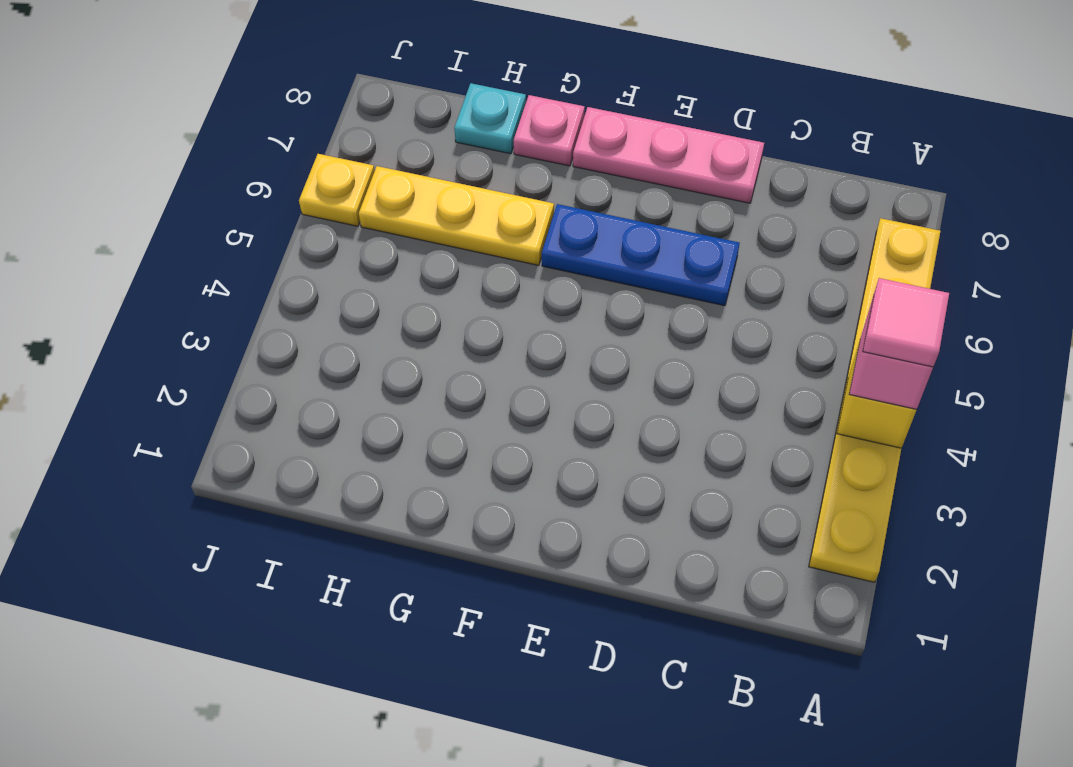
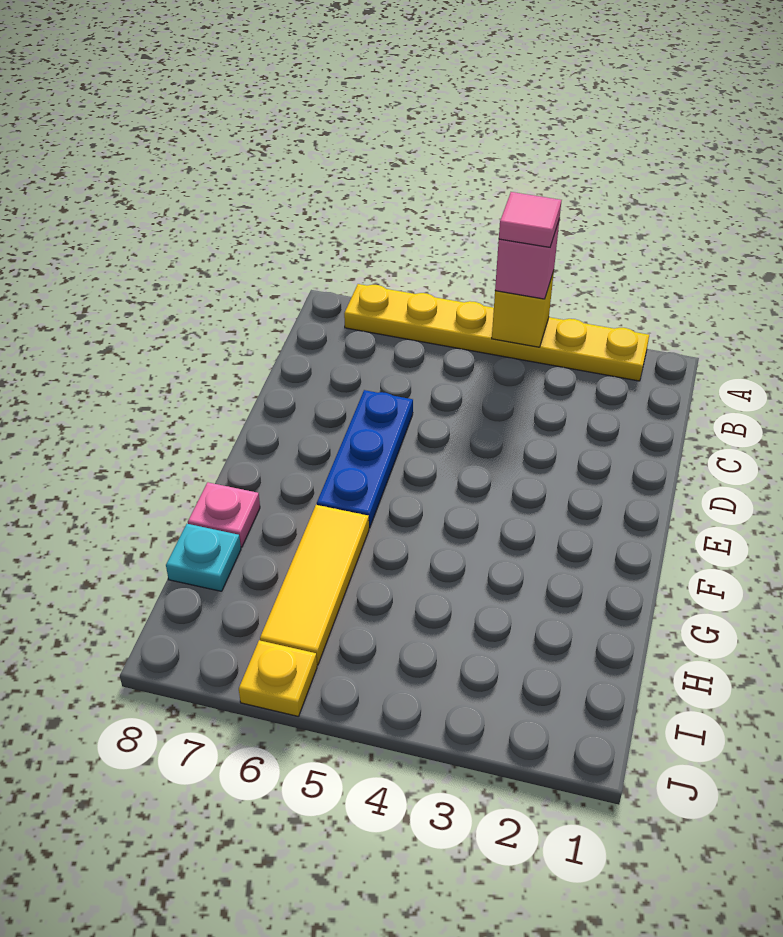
pink plate D8:F8 level 1 -> none
yellow plate G6:I6 level 1 -> yellow tile G6:I6 level 1

